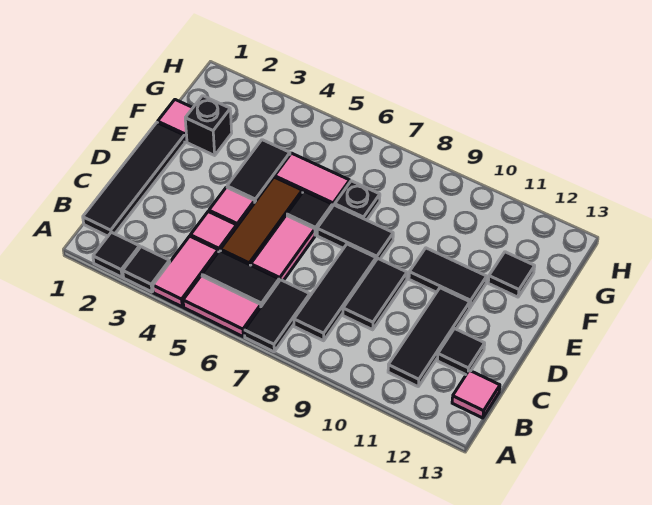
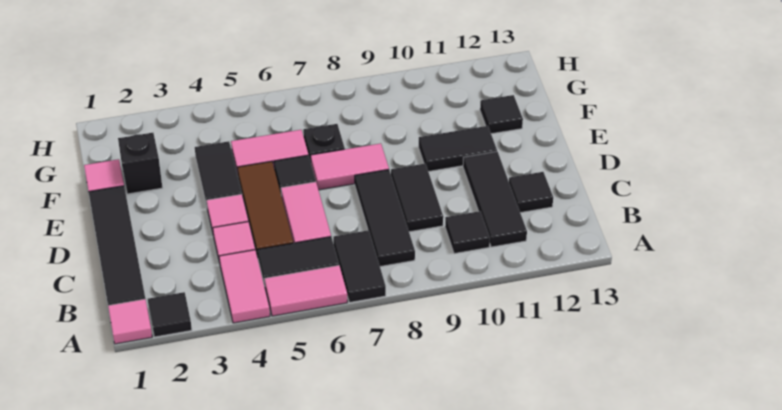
black tile A3 level 1 -> black tile B10 level 1
pink tile B13 level 1 -> pink tile A1 level 1
black tile E7:E8 level 1 -> pink tile E7:E8 level 1

